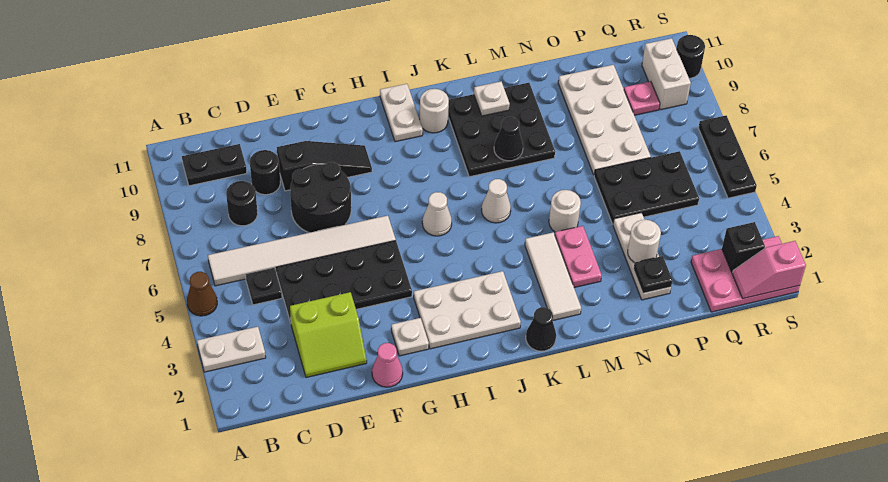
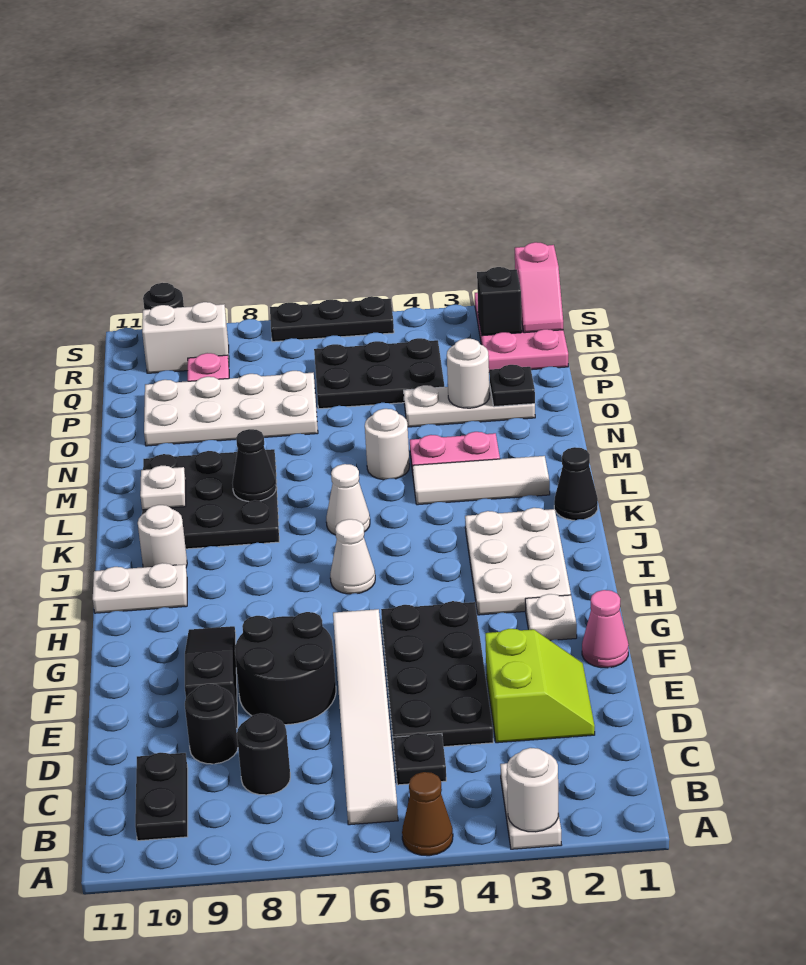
none -> white round brick A3 level 2
black plate O5:Q6 level 1 -> black plate P4:Q6 level 1

